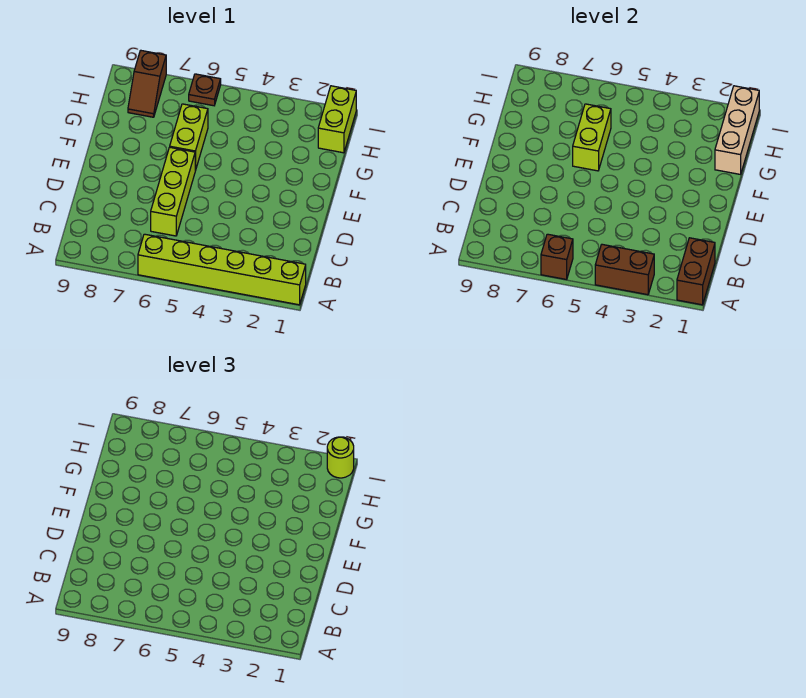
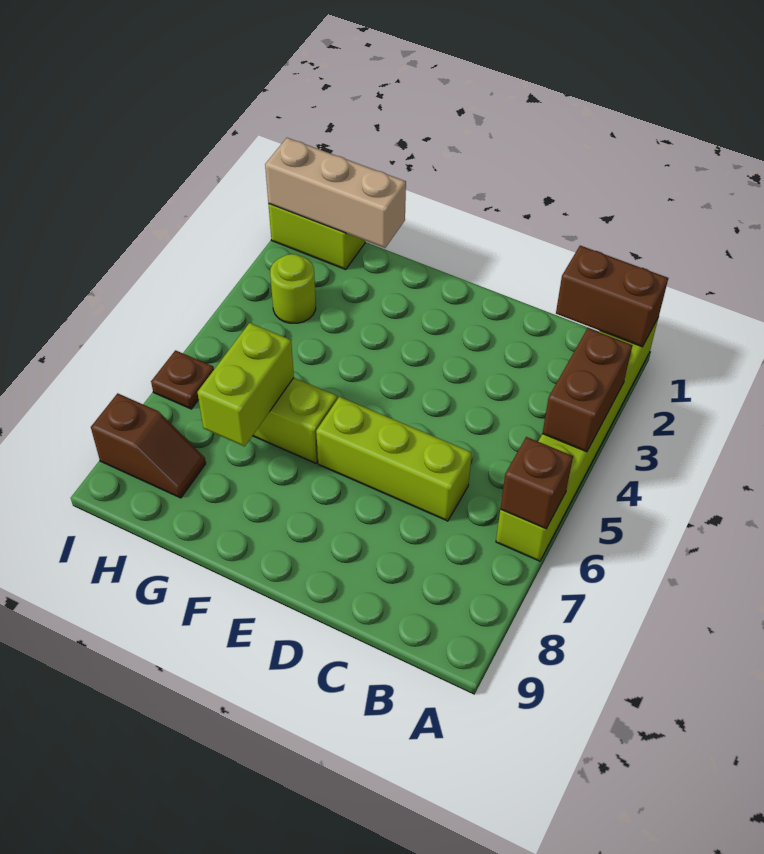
lime brick F6:G6 level 2 -> lime brick G6:G7 level 2
lime round brick I1 level 3 -> lime round brick H3 level 1

